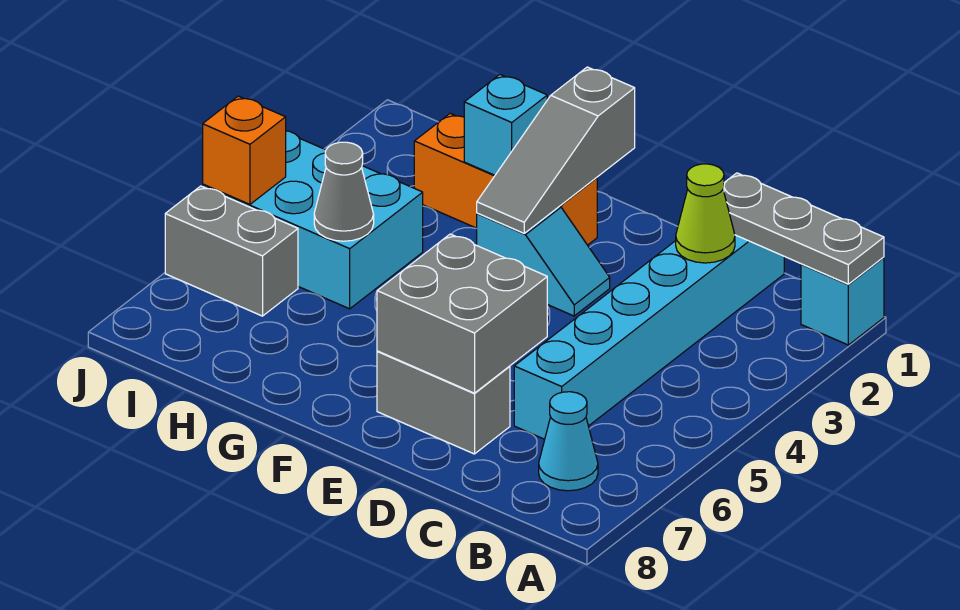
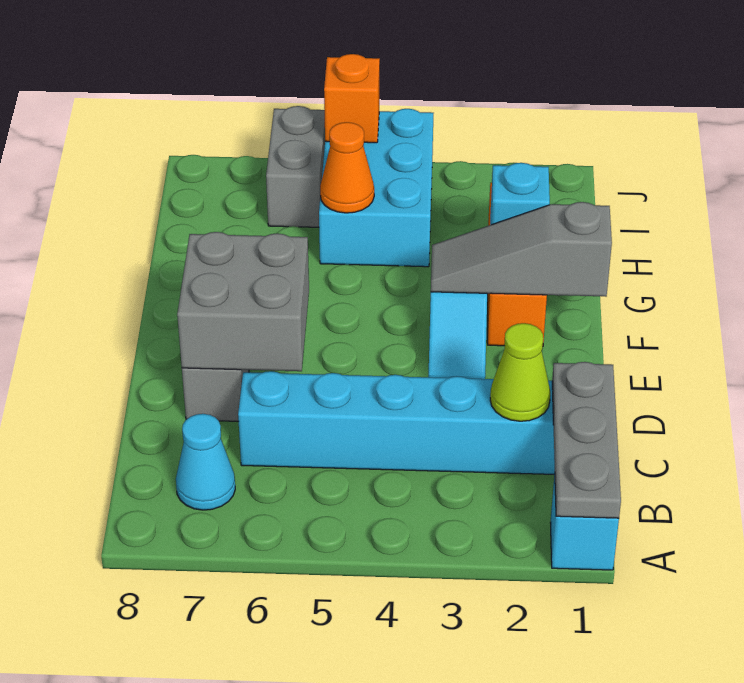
grey cone H5 level 2 -> orange cone H5 level 2

